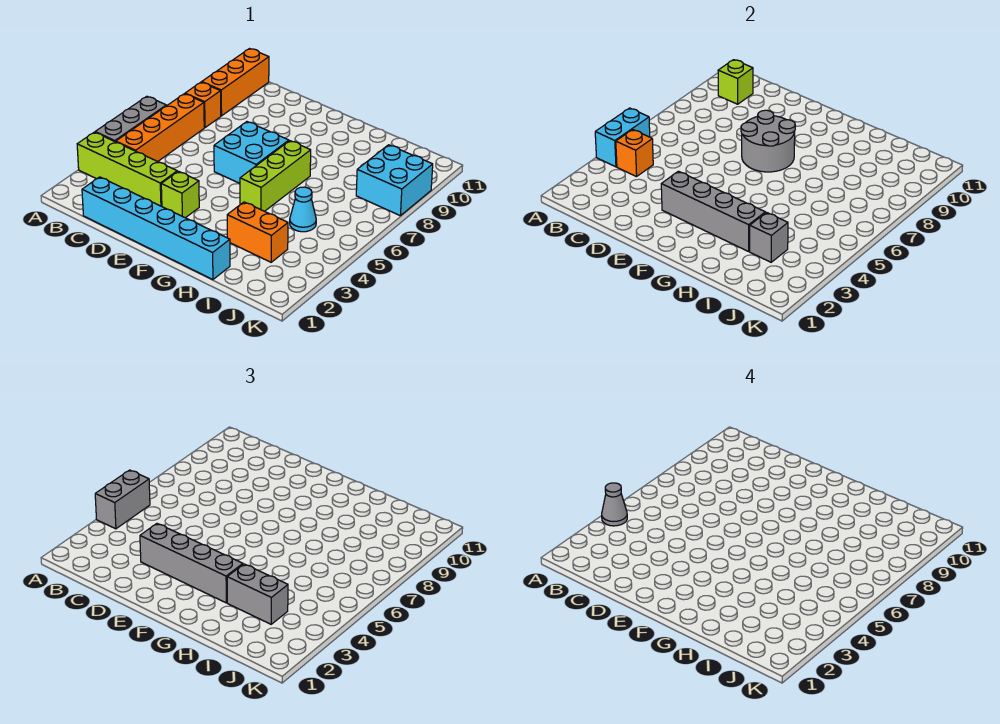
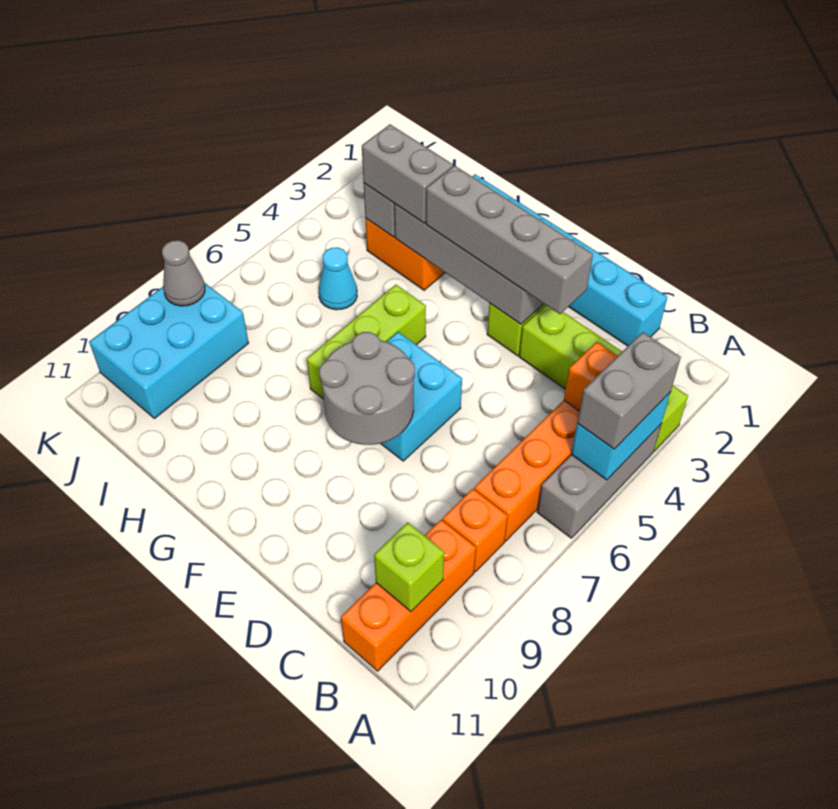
grey cone A4 level 4 -> grey cone K8 level 2
cyan brick J8:K9 level 1 -> cyan brick J8:K10 level 1

